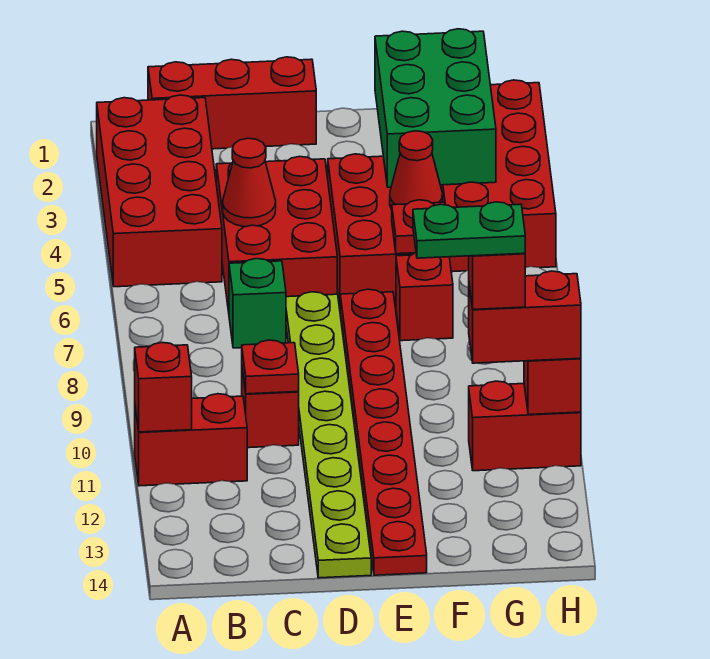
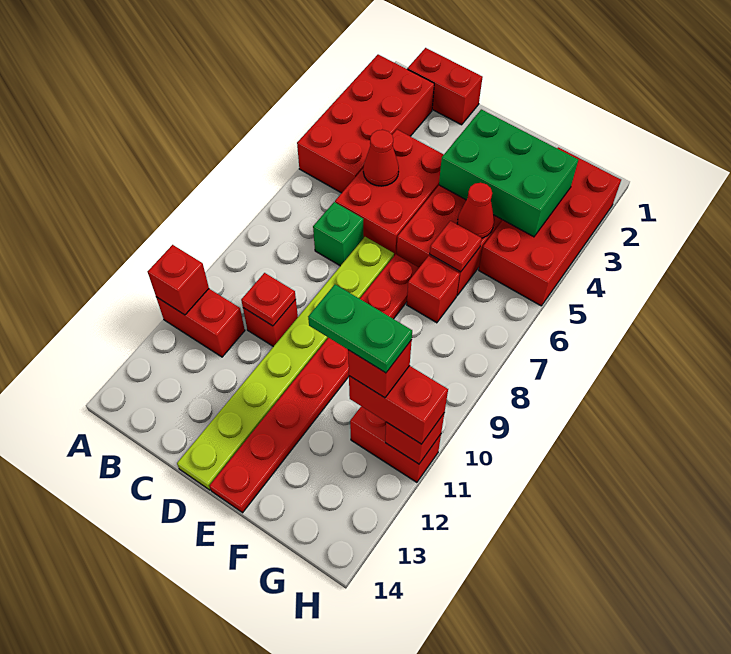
red brick B1:D1 level 1 -> red brick B1:C1 level 1
green brick F2:G4 level 2 -> green brick E3:G4 level 2

